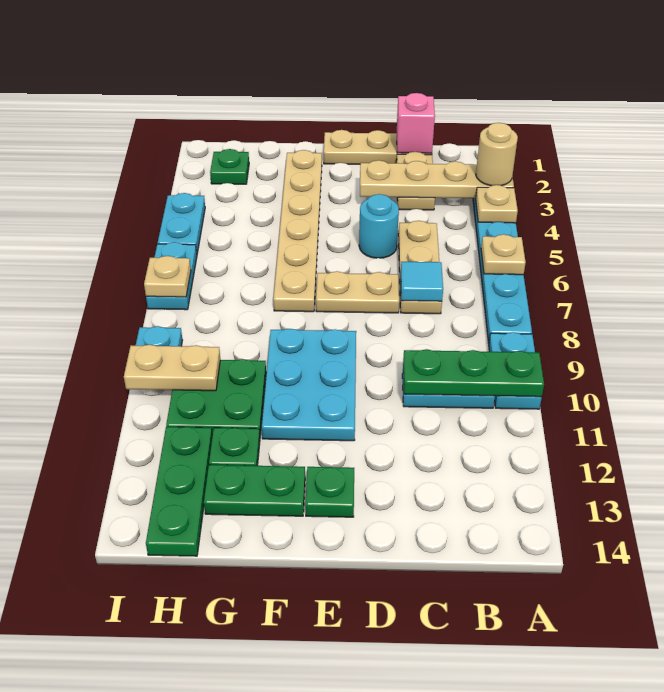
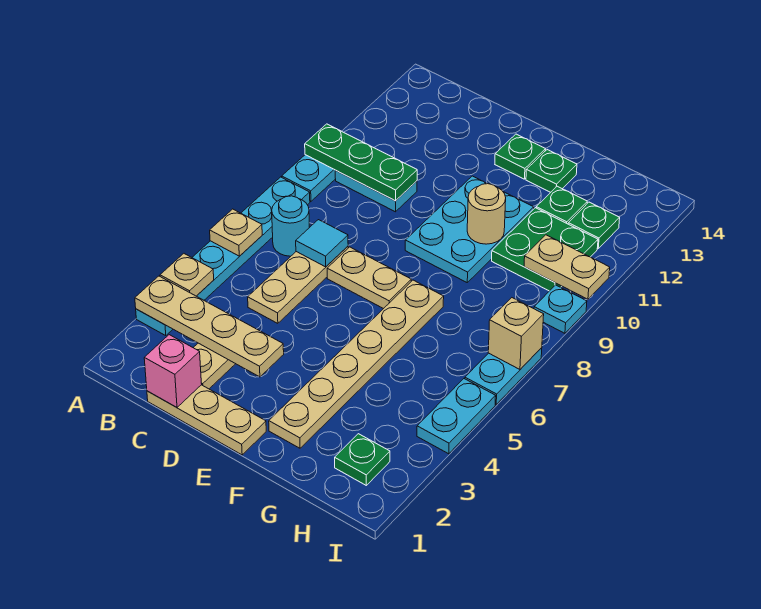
tan round brick A3 level 3 -> tan round brick F10 level 2
cyan round brick D5 level 1 -> cyan round brick B7 level 1
green plate F13:G13 level 1 -> green plate F13 level 1
green plate H12:H14 level 1 -> green plate H12 level 1
tan plate I7 level 2 -> tan brick I7 level 2

